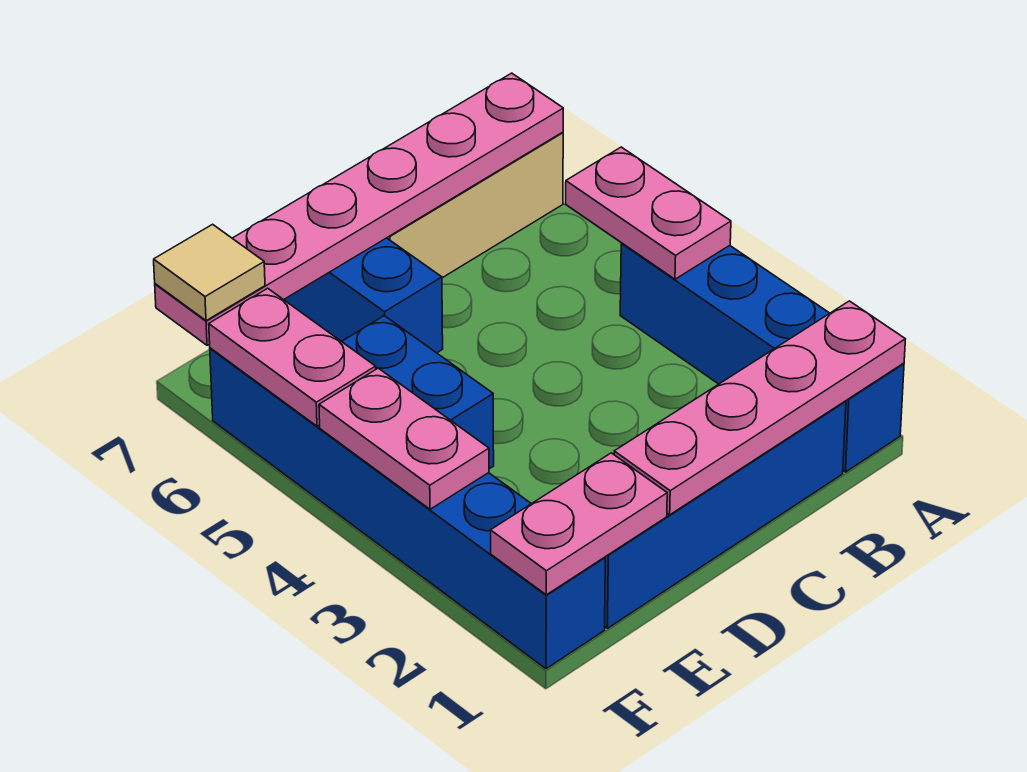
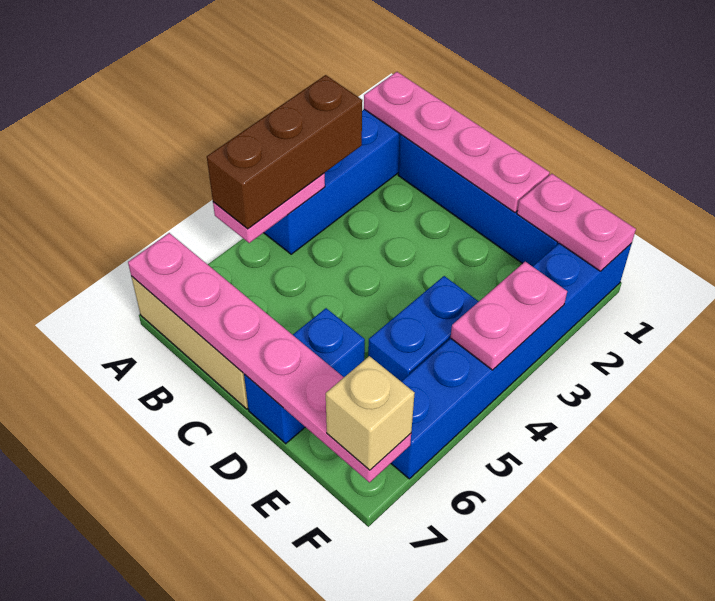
none -> brown brick A3:A5 level 3
pink plate F5:F6 level 2 -> none
tan tile F7 level 3 -> tan brick F7 level 3

